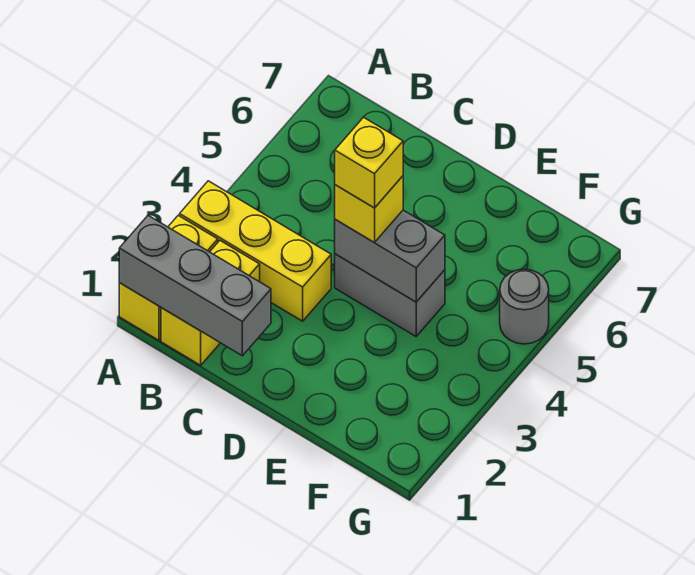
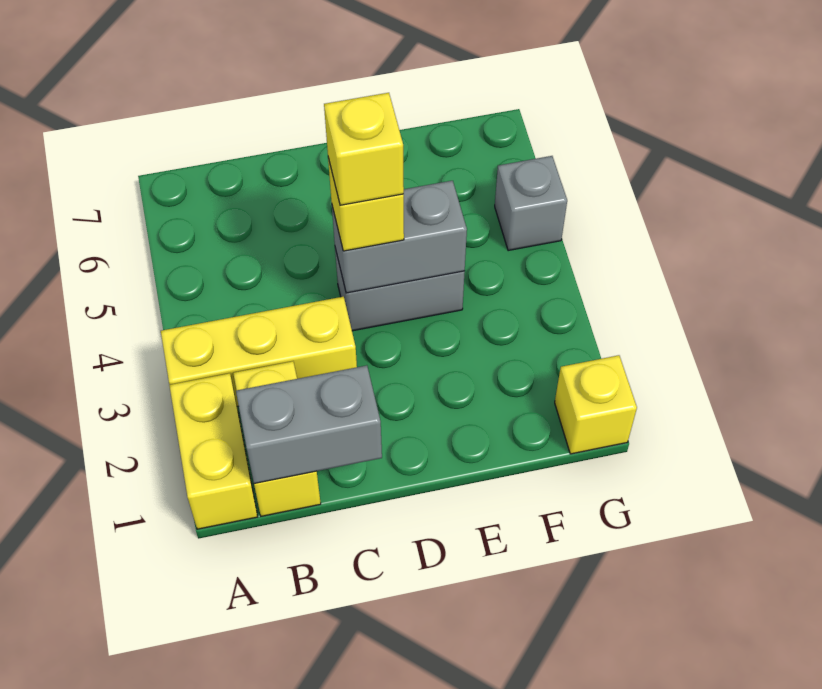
grey brick A1:C1 level 2 -> grey brick B1:C1 level 2
none -> yellow brick G1 level 1
grey round brick G5 level 1 -> grey brick G5 level 1

